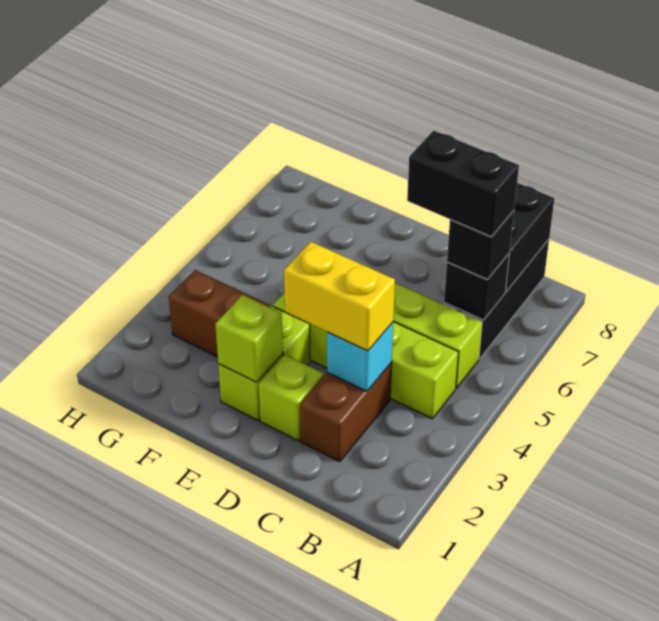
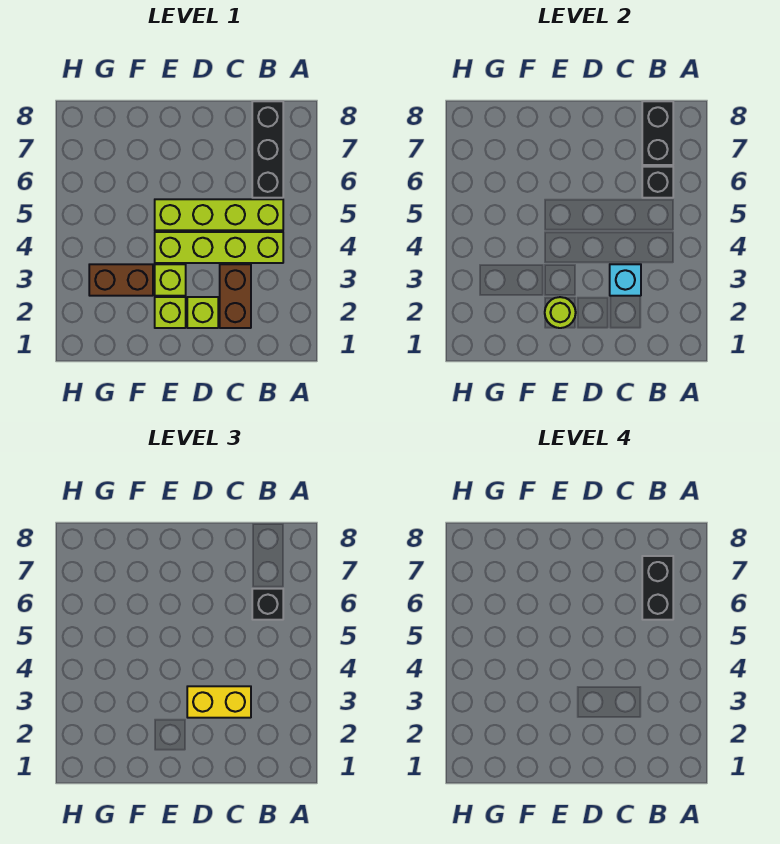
black brick B6:C6 level 4 -> black brick B6:B7 level 4
lime brick E2 level 2 -> lime round brick E2 level 2

